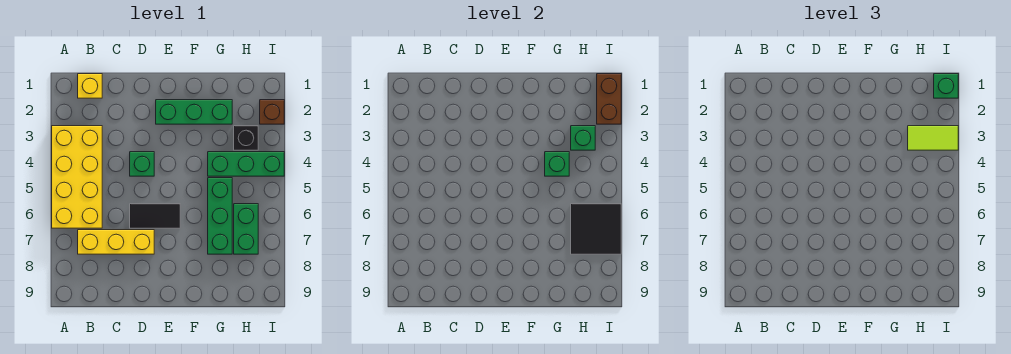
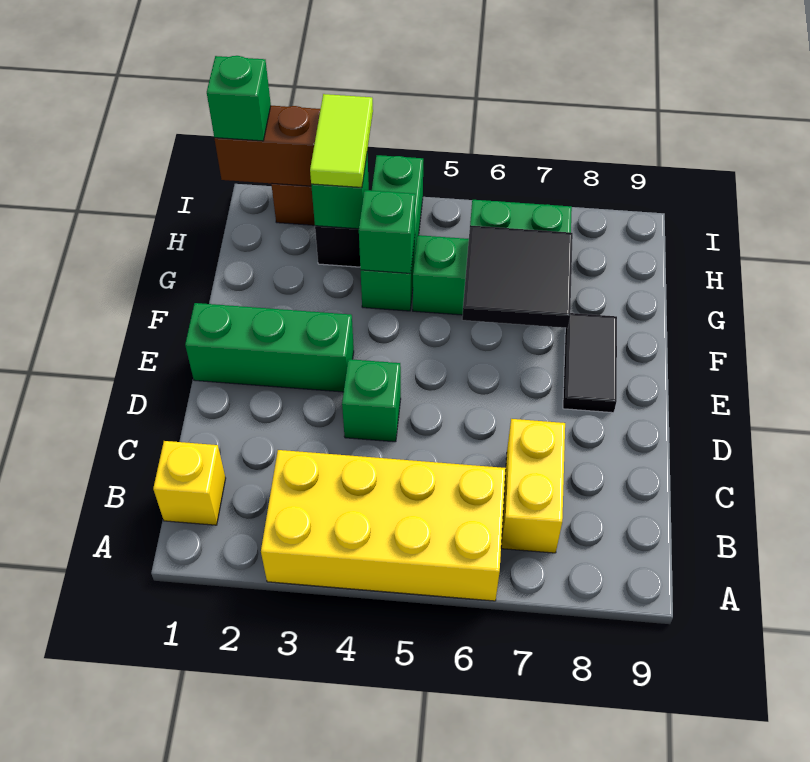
yellow brick B7:D7 level 1 -> yellow brick B7:C7 level 1
black tile D6:E6 level 1 -> black tile E8:F8 level 1
green brick E2:G2 level 1 -> green brick E1:E3 level 1
black tile H6:I7 level 2 -> black tile F6:G7 level 2

